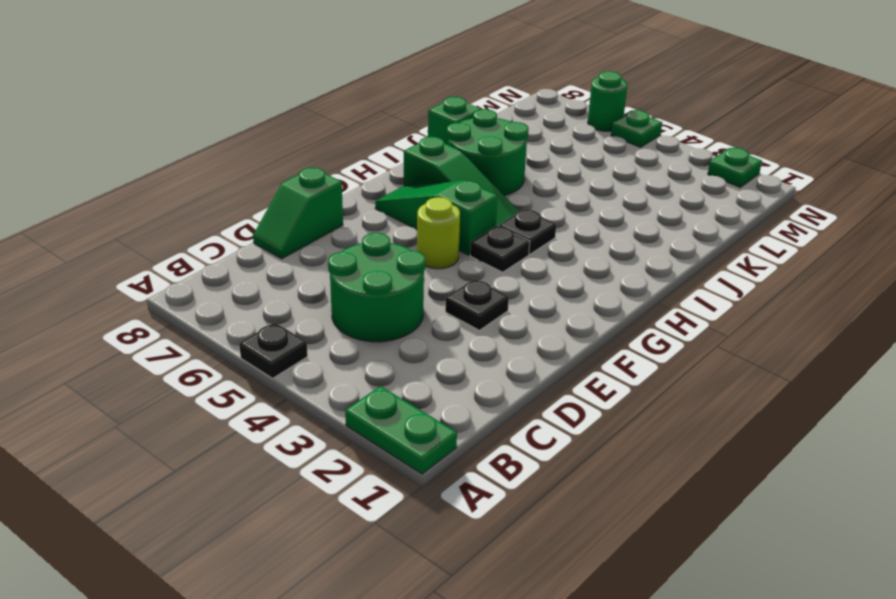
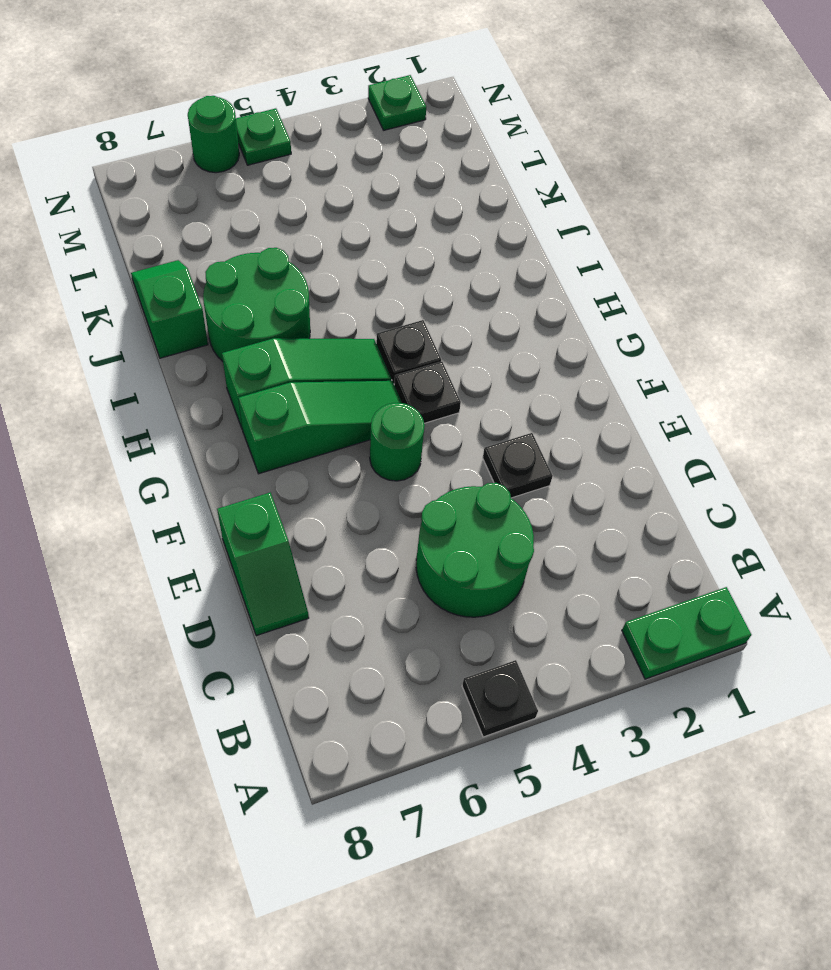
lime round brick F5 level 1 -> green round brick F5 level 1
green slope G5:G7 level 1 top 5 -> green slope G5:G7 level 1 top 7

